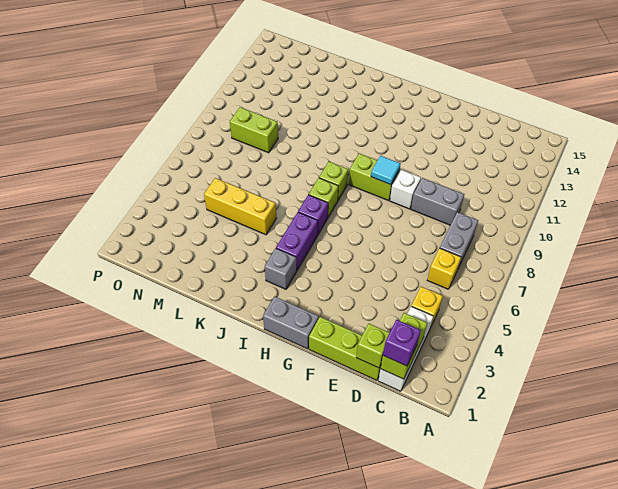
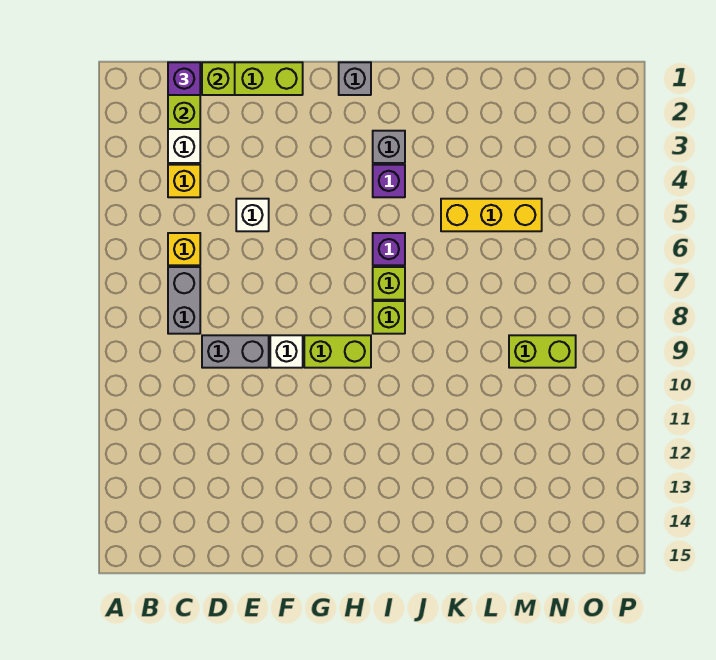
none -> white brick E5 level 1
grey brick G1:H1 level 1 -> grey brick H1 level 1
cyan tile G9 level 2 -> none
purple brick I4:I5 level 1 -> purple brick I4 level 1

